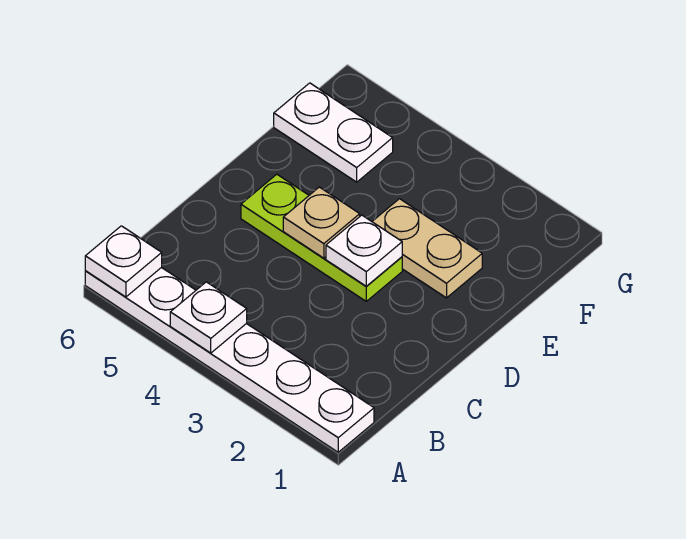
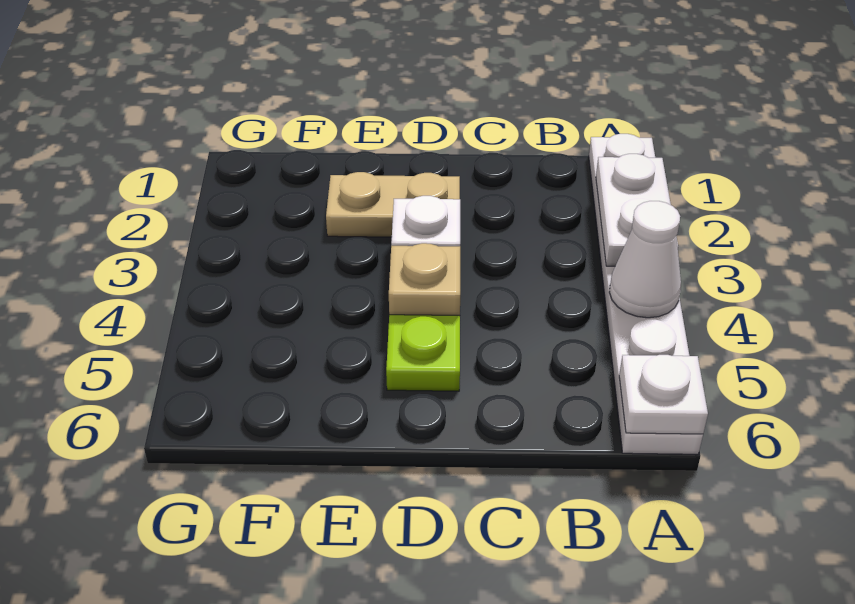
white plate A4 level 2 -> white cone A4 level 2
tan plate E2:E3 level 1 -> tan plate D2:E2 level 1
white plate F5:F6 level 1 -> white plate A2:A3 level 2

